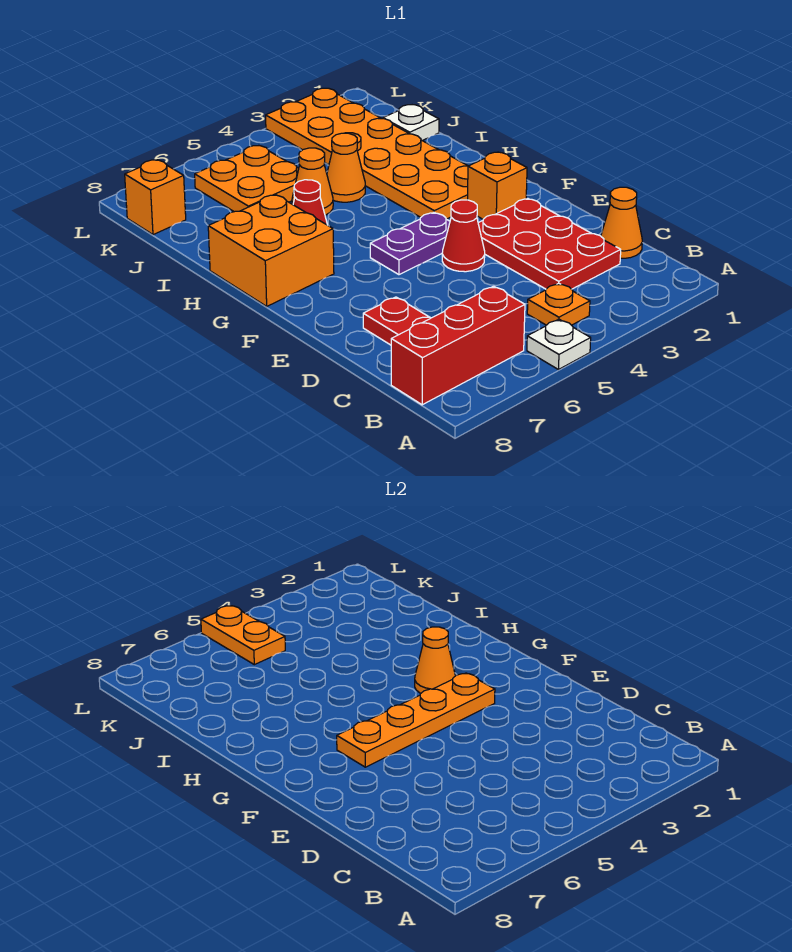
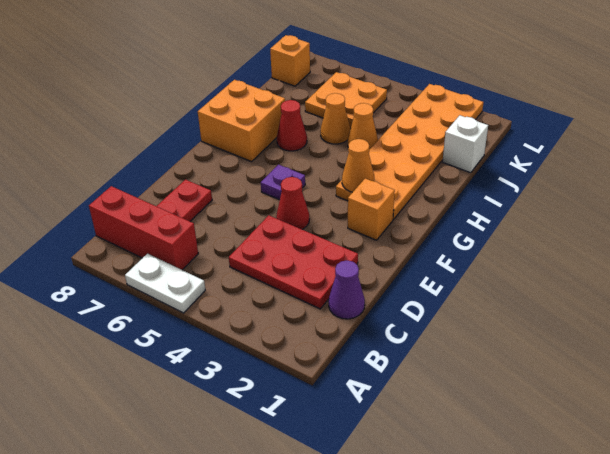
white plate A5 level 1 -> white plate A5:A6 level 1
orange plate B4 level 1 -> none
orange cone C1 level 1 -> purple cone C1 level 1
red plate C2:E3 level 1 -> red plate C2:D4 level 1
orange plate F3:F6 level 2 -> none
purple plate F4:F5 level 1 -> purple plate F5 level 1
white plate J1 level 1 -> white brick J1 level 1
orange plate K5:L5 level 2 -> none

